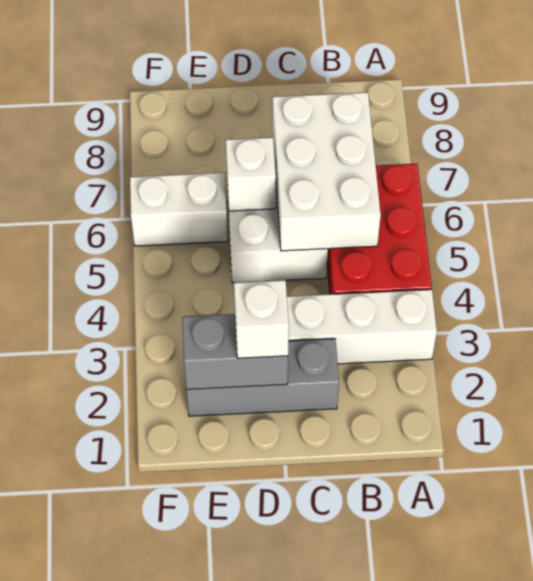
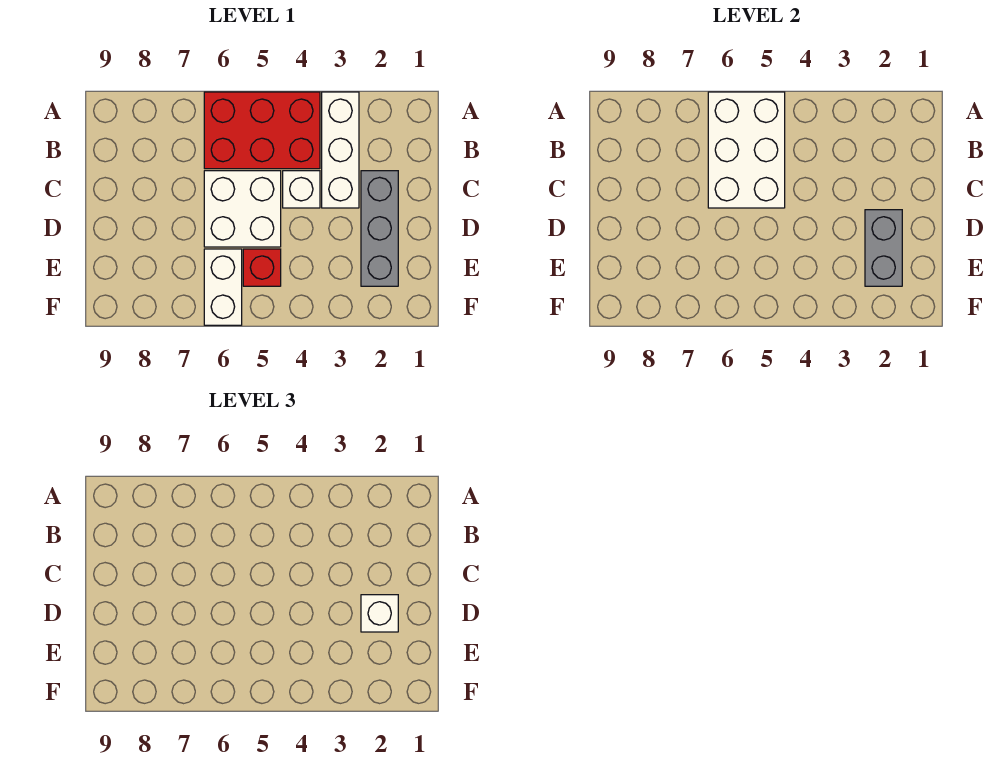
white brick B5:C7 level 2 -> white brick A5:C6 level 2
white brick D6 level 2 -> white brick C4 level 1
none -> red brick E5 level 1

